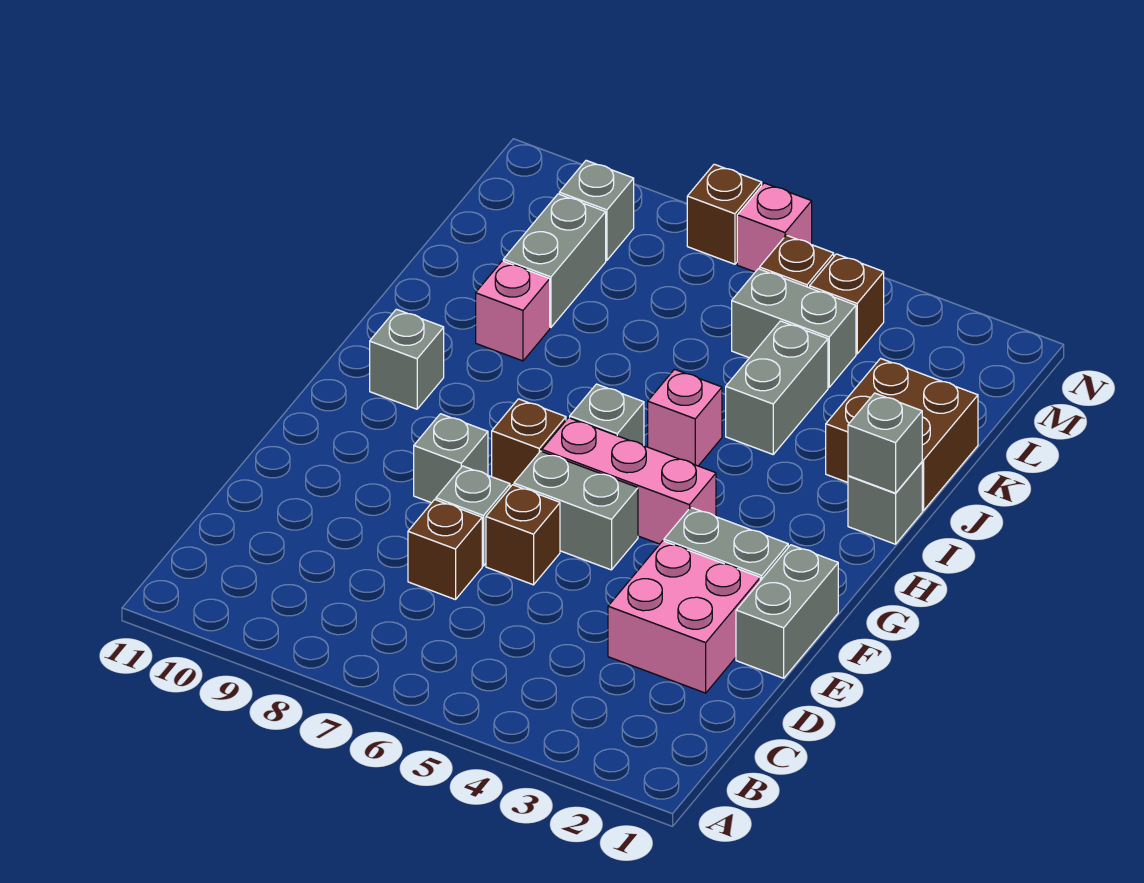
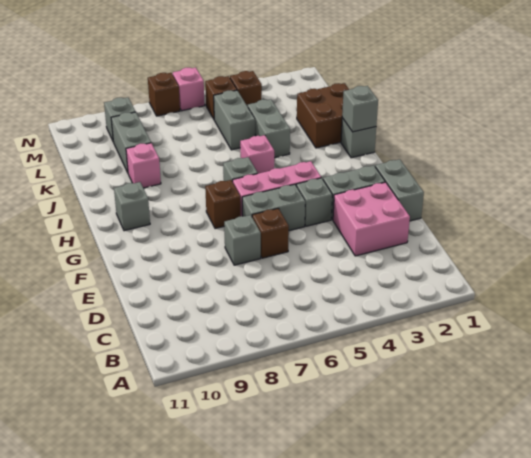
brown brick D7 level 1 -> none
grey brick F8 level 1 -> grey brick F4 level 1
grey brick L4:L5 level 1 -> grey brick K5:L5 level 1

